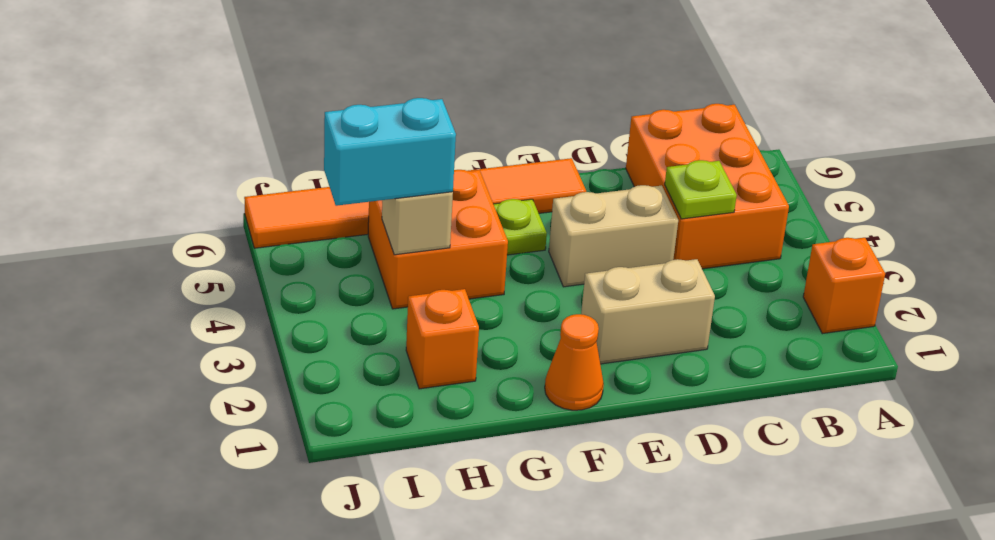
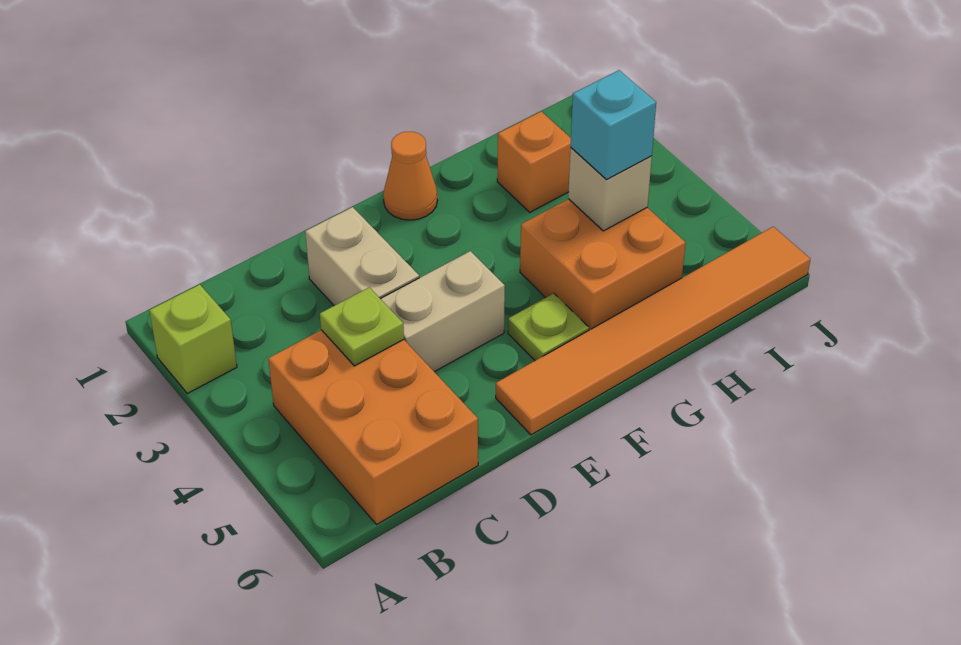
orange brick A2 level 1 -> lime brick A2 level 1
tan brick D2:E2 level 1 -> tan brick D2:D3 level 1
cyan brick H4:I4 level 3 -> cyan brick H4 level 3

